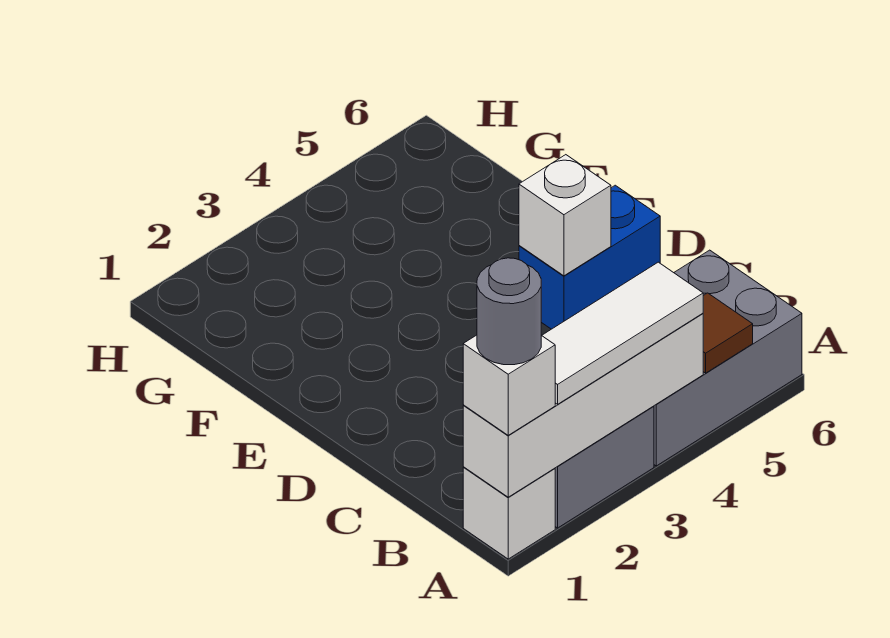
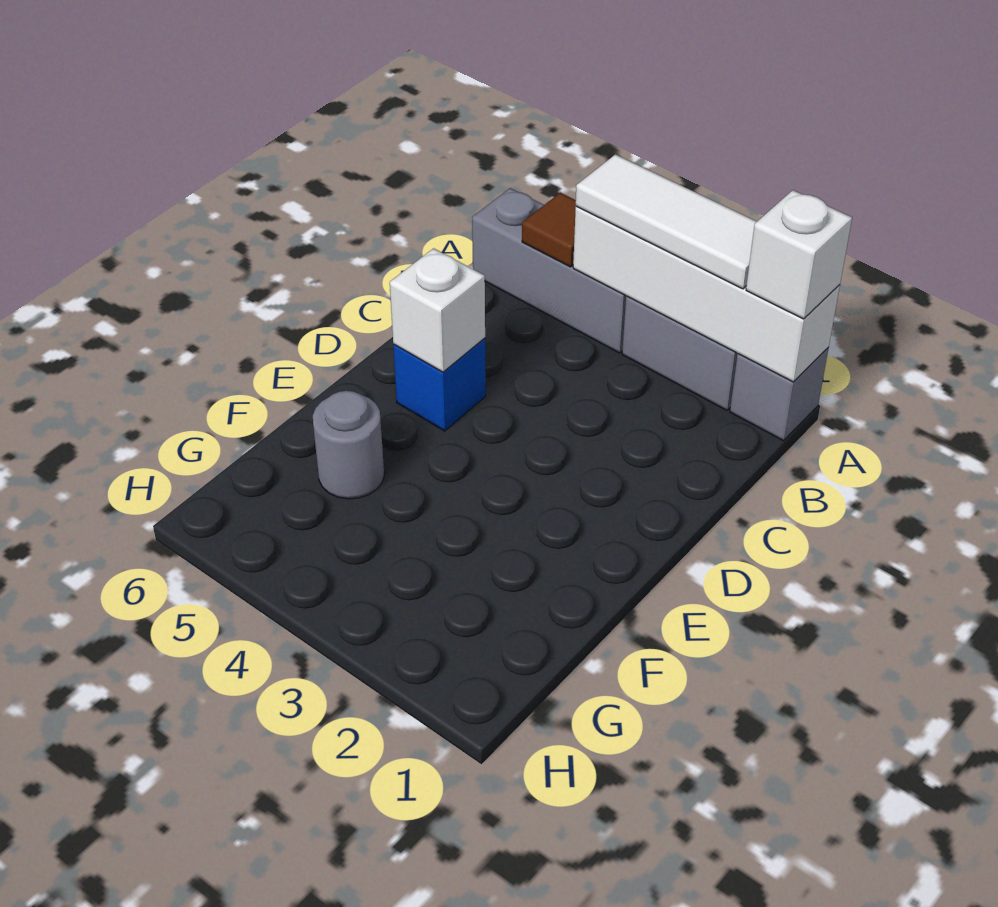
white brick A1 level 1 -> grey brick A1 level 1
grey round brick A1 level 4 -> grey round brick F5 level 1
grey brick A4:B6 level 1 -> grey brick A4:A6 level 1
blue brick D5:D6 level 1 -> blue brick D5 level 1

